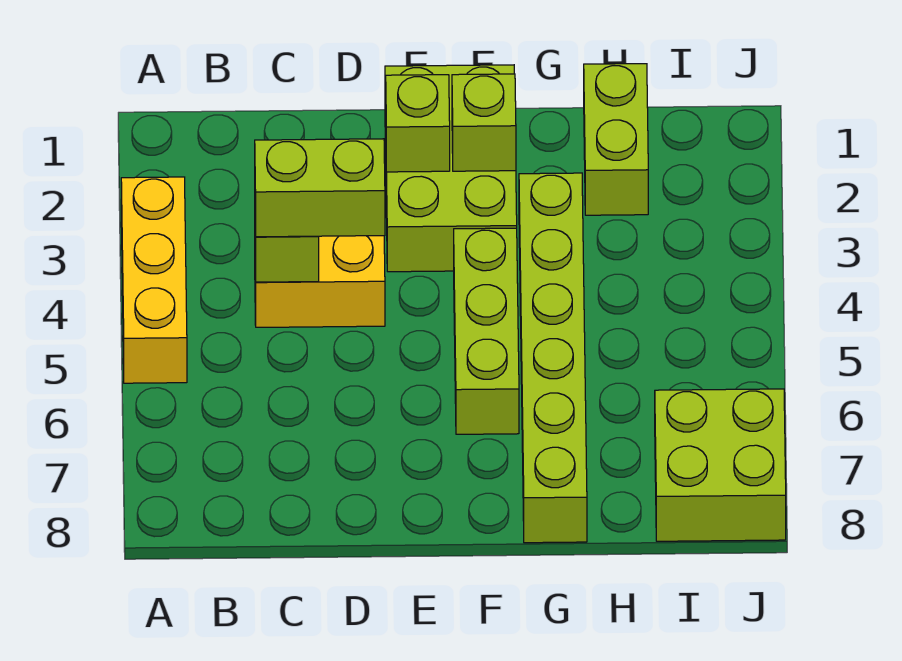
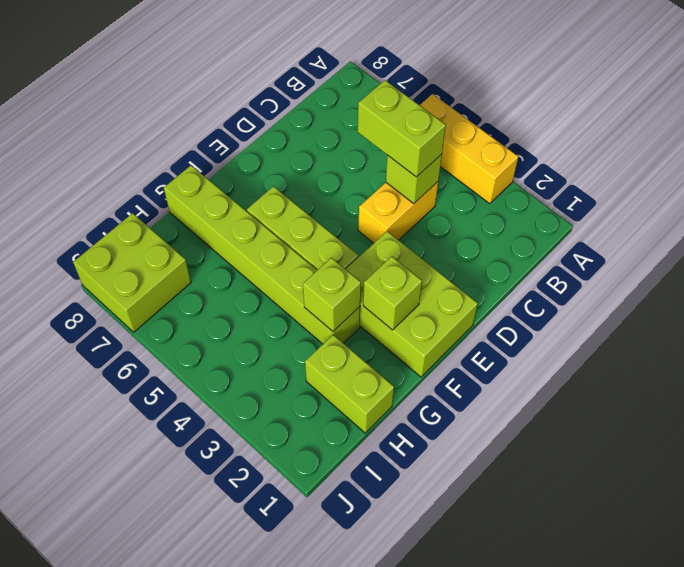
lime brick C4:D4 level 3 -> lime brick C4:C5 level 3
lime brick E2 level 2 -> lime brick G3 level 2

